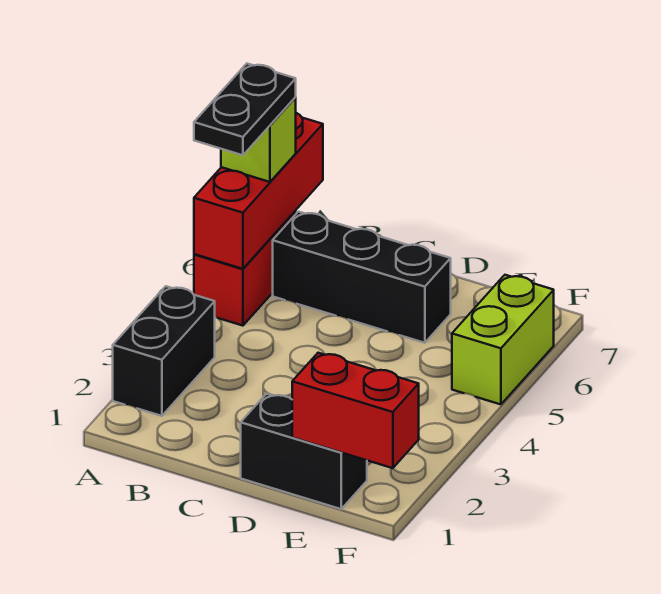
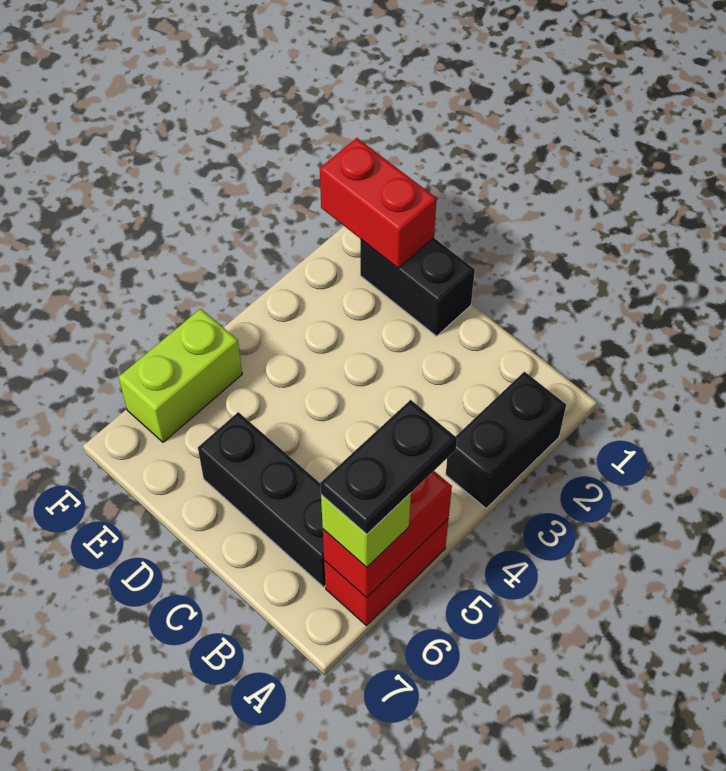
red brick A5:A7 level 2 -> red brick A5:A6 level 2

